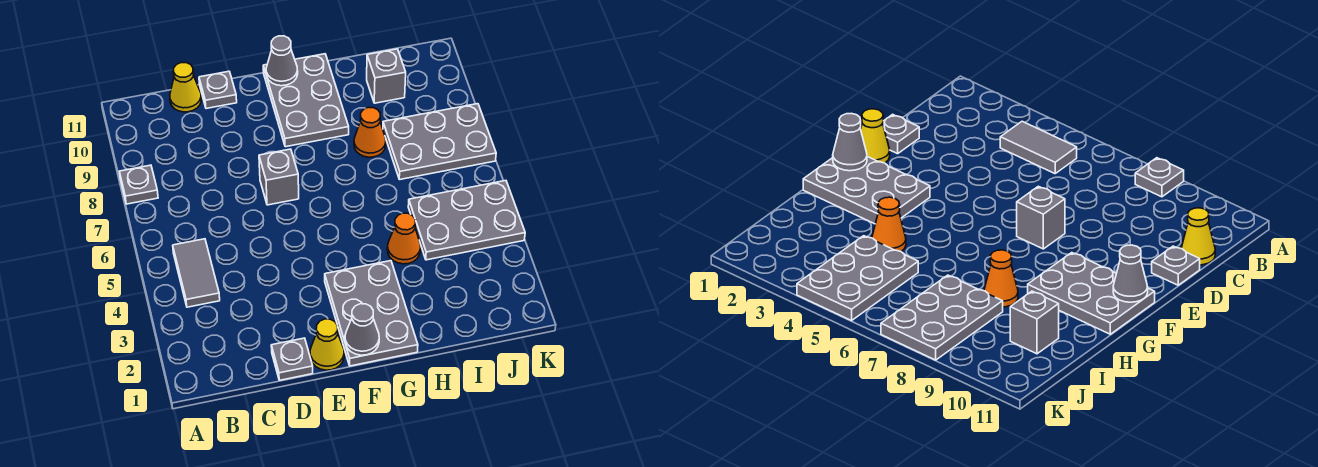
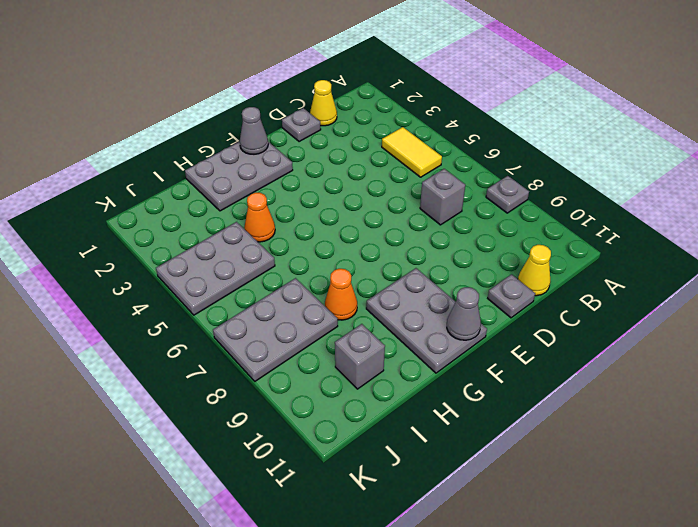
grey tile B4:B5 level 1 -> yellow tile B4:B5 level 1
yellow cone E1 level 1 -> yellow cone C1 level 1
grey brick E7 level 1 -> grey brick C7 level 1
grey plate F1:G3 level 1 -> grey plate F1:H2 level 1

